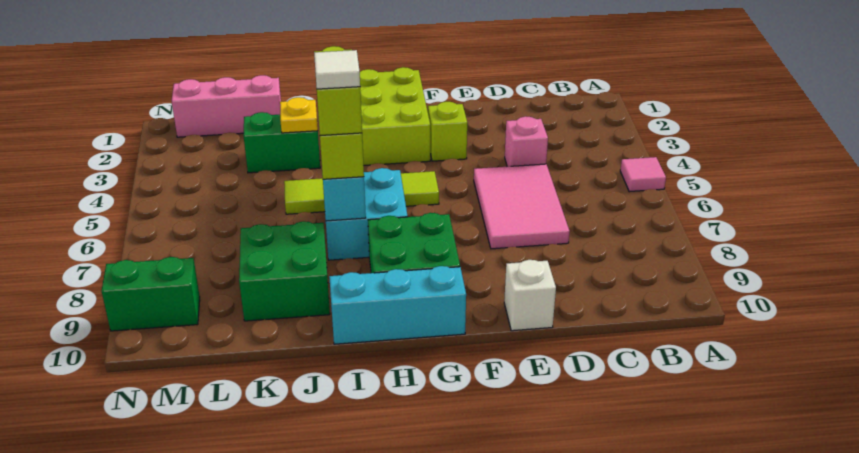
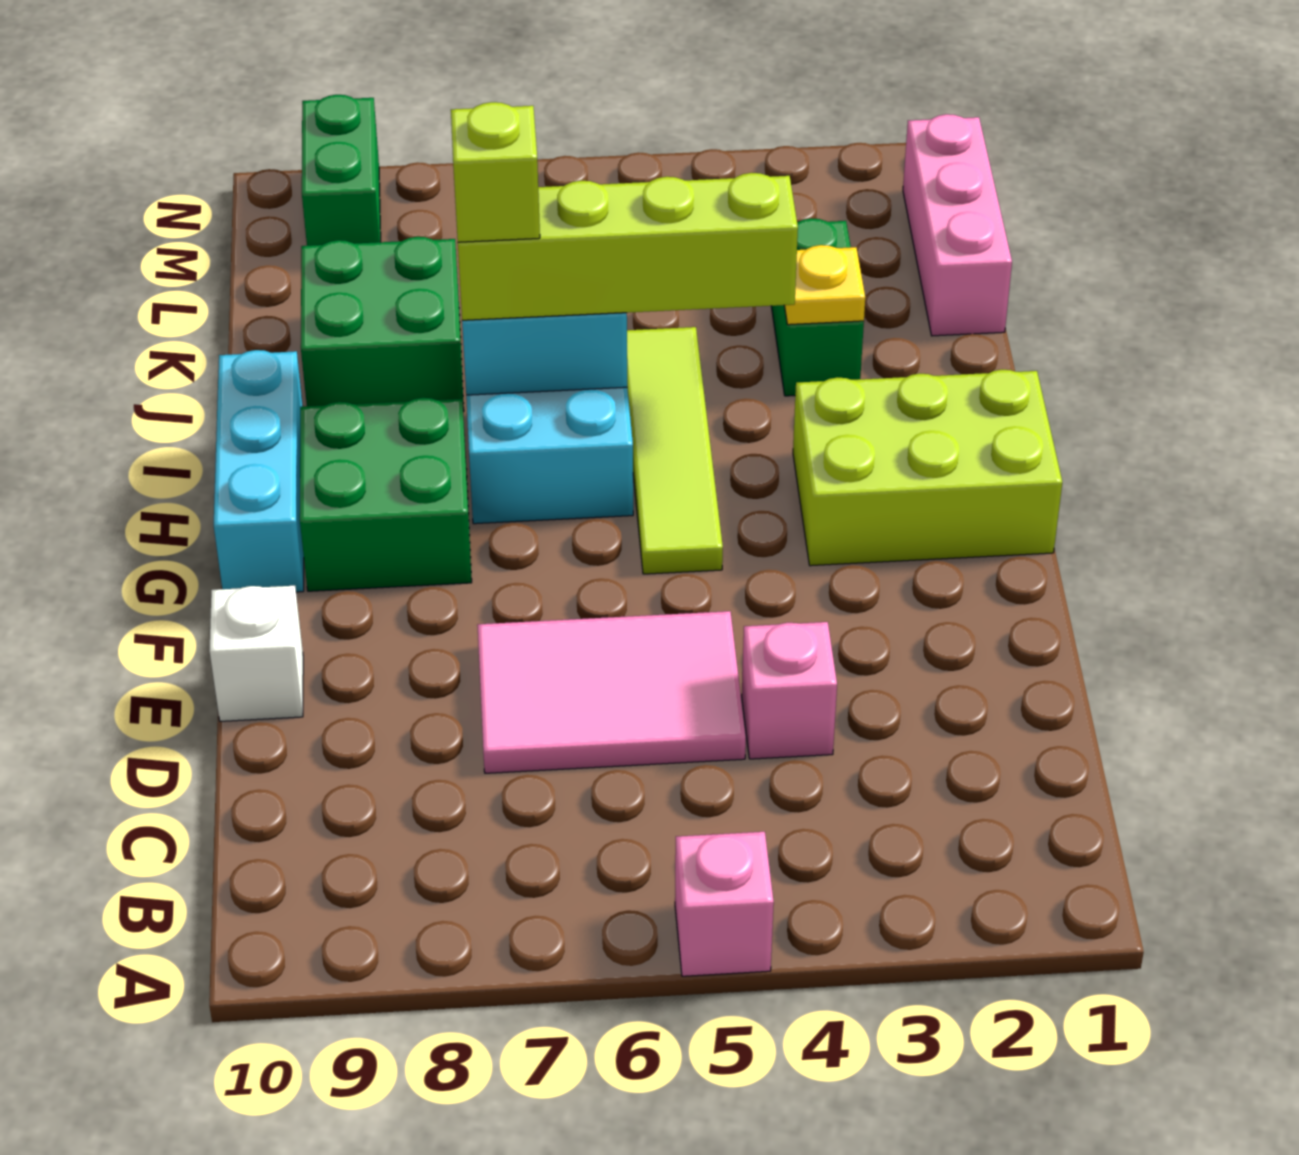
pink tile A5 level 1 -> pink brick A5 level 1
lime brick F3 level 1 -> none
white tile I7 level 5 -> none

